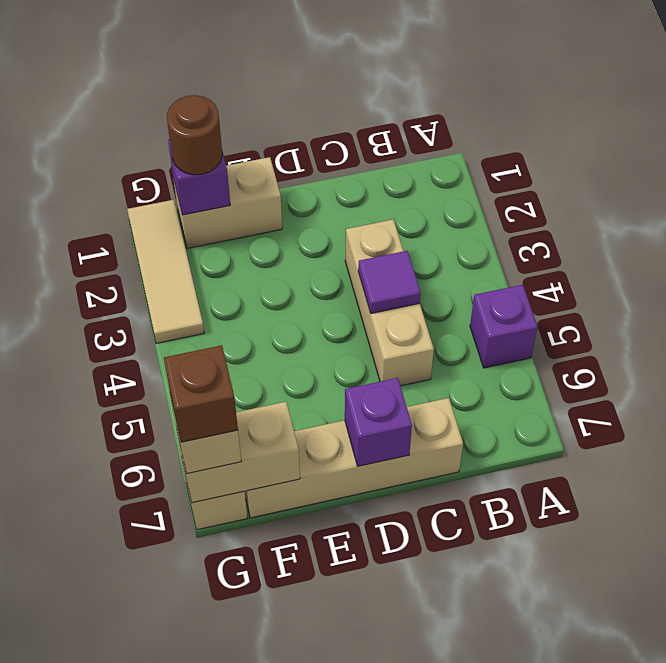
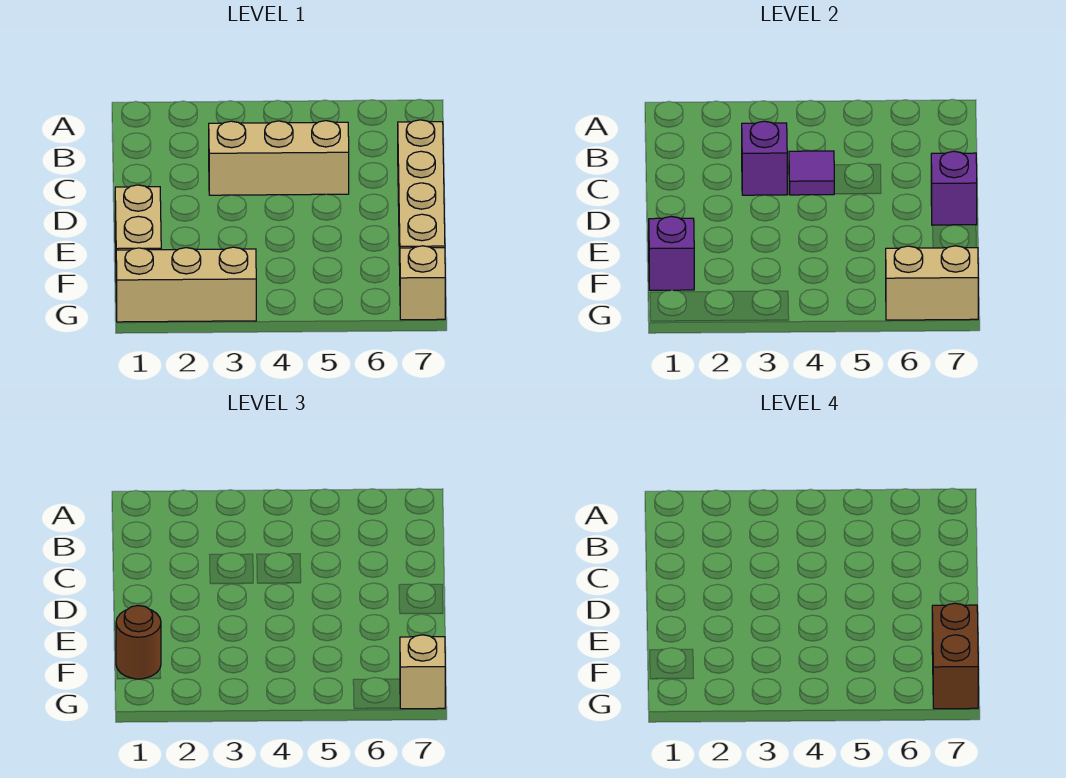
purple brick A5 level 1 -> purple brick C3 level 2
tan brick F7:G7 level 2 -> tan brick G6:G7 level 2
tan tile G1:G3 level 1 -> tan brick G1:G3 level 1
brown brick G7 level 4 -> brown brick F7:G7 level 4

